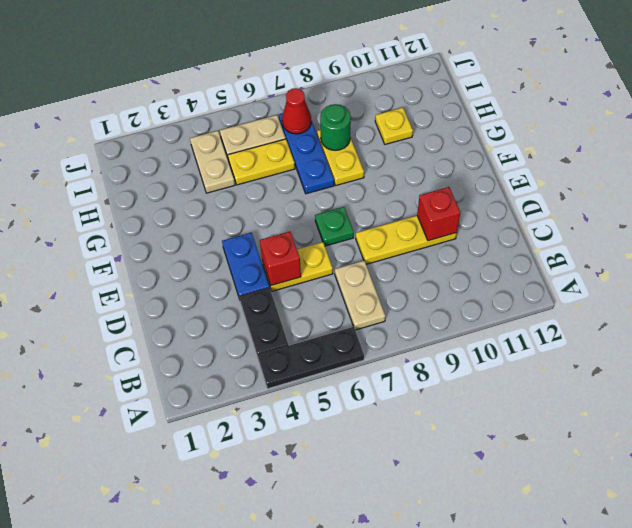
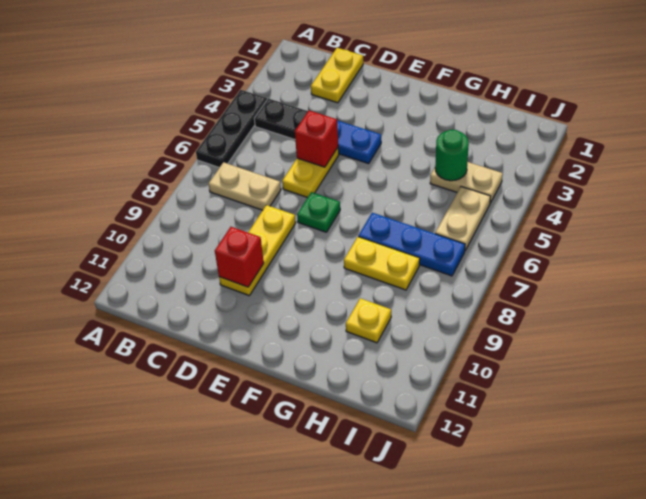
yellow plate H5:H6 level 1 -> yellow plate C1:C2 level 1
green round brick H8 level 2 -> green round brick H4 level 2
red cone I7 level 2 -> none

